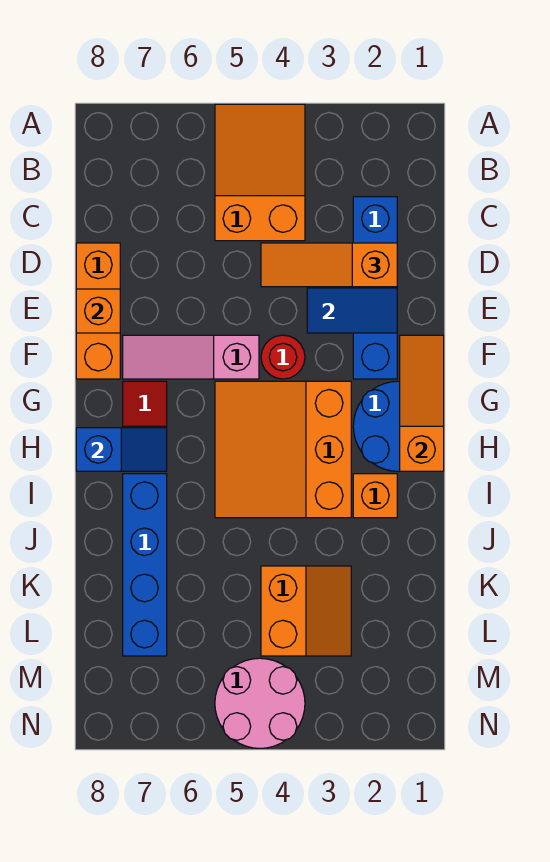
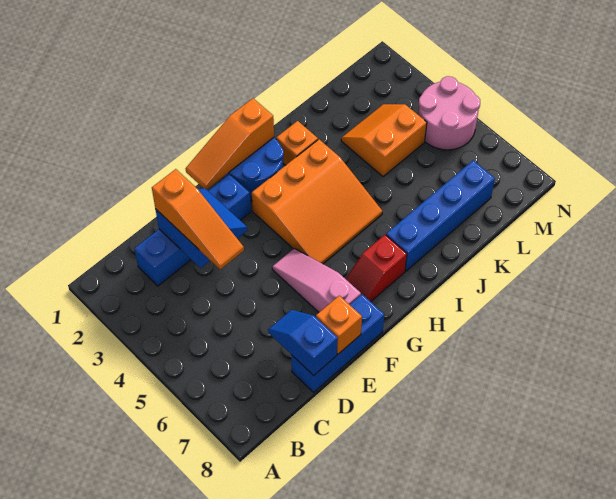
orange slope A4:C5 level 1 top C -> none
orange brick D8:F8 level 1 -> blue brick D8:F8 level 1
red round brick F4 level 1 -> none
pink slope F5:F7 level 1 top 5 -> pink slope F5:F7 level 1 top 7
blue slope H7:H8 level 2 top 8 -> blue slope D7:D8 level 2 top 8

